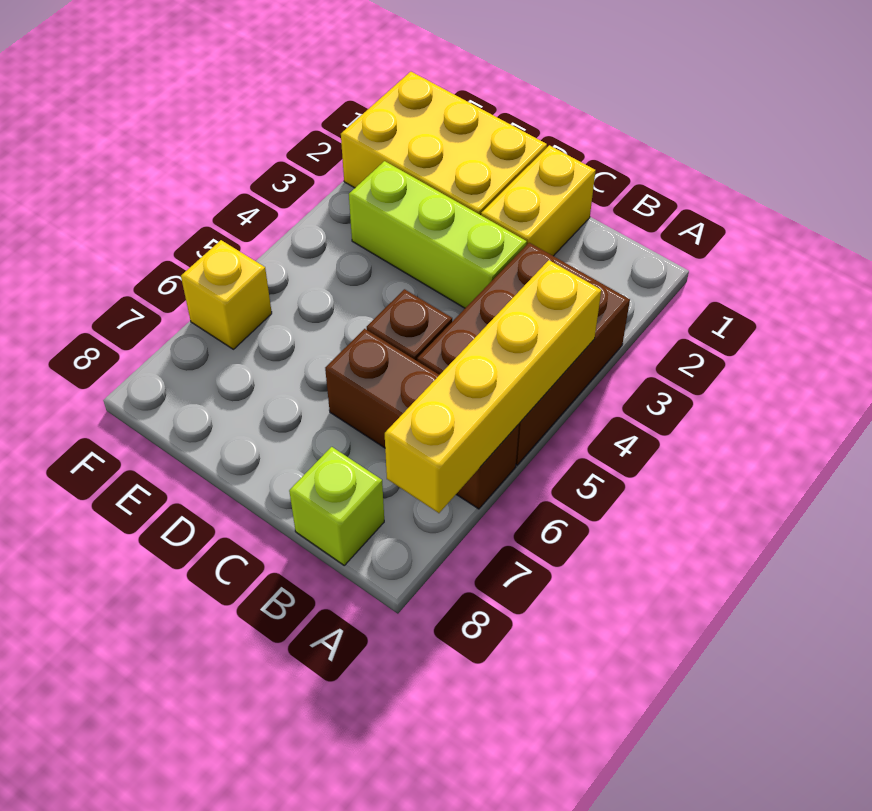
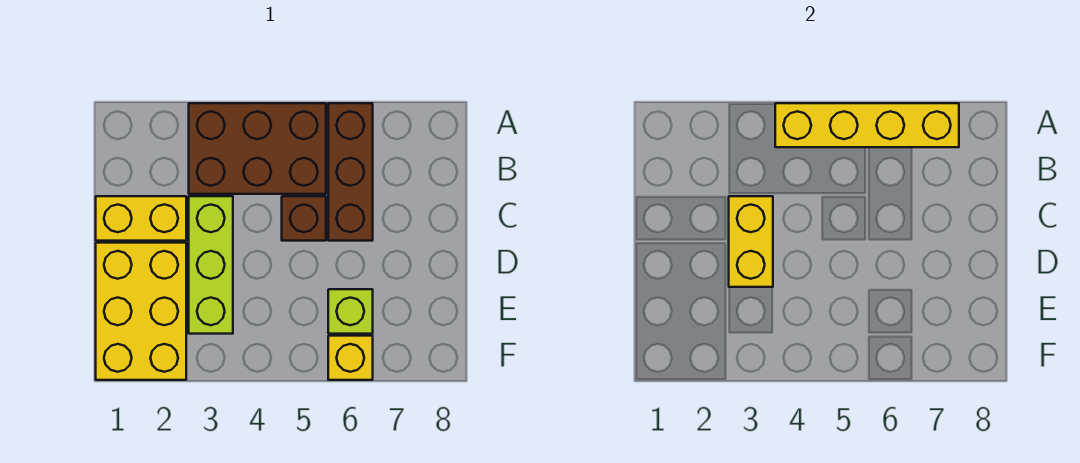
lime brick B8 level 1 -> lime brick E6 level 1
none -> yellow brick C3:D3 level 2

